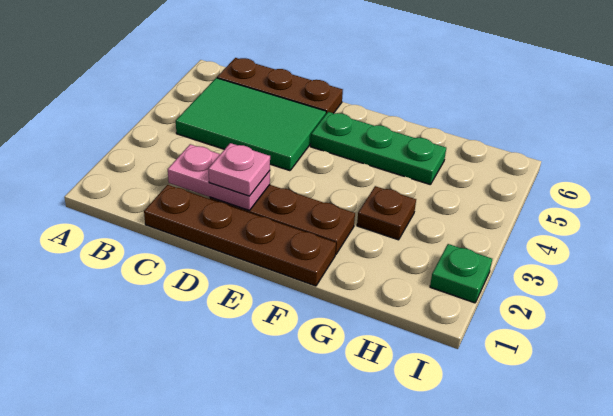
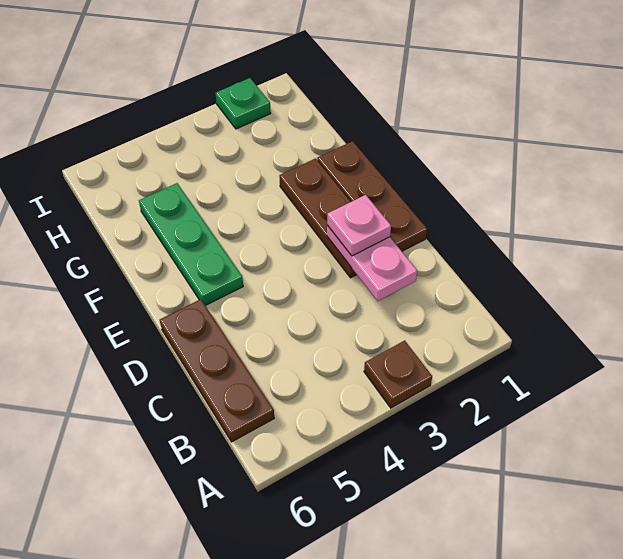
green tile B4:D5 level 1 -> none
brown plate C1:F1 level 1 -> brown plate D1:F1 level 1
brown plate G3 level 1 -> brown plate A3 level 1

